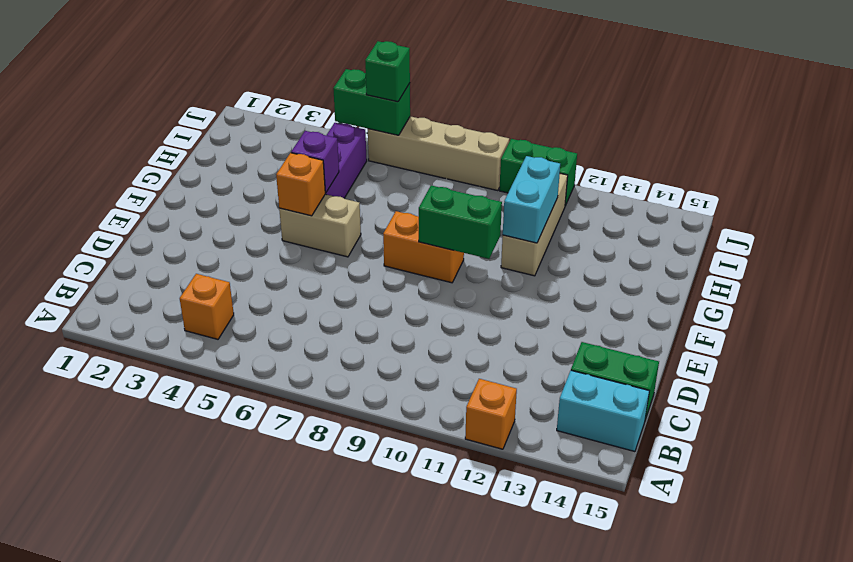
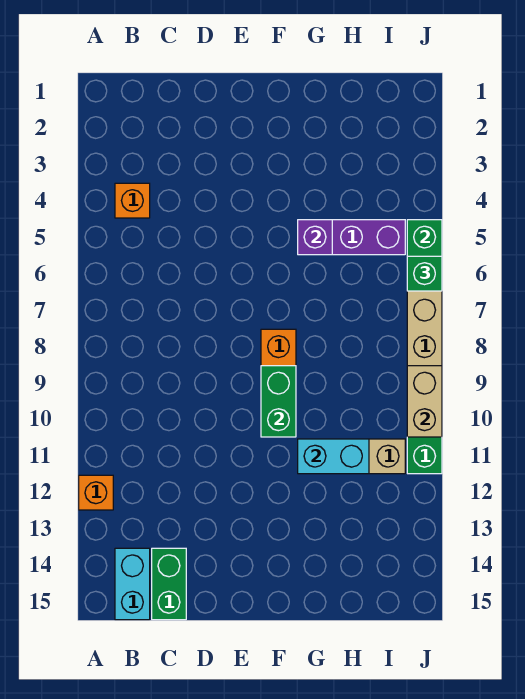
tan brick F5:F6 level 1 -> tan brick J9:J10 level 2
orange brick F5 level 2 -> none

